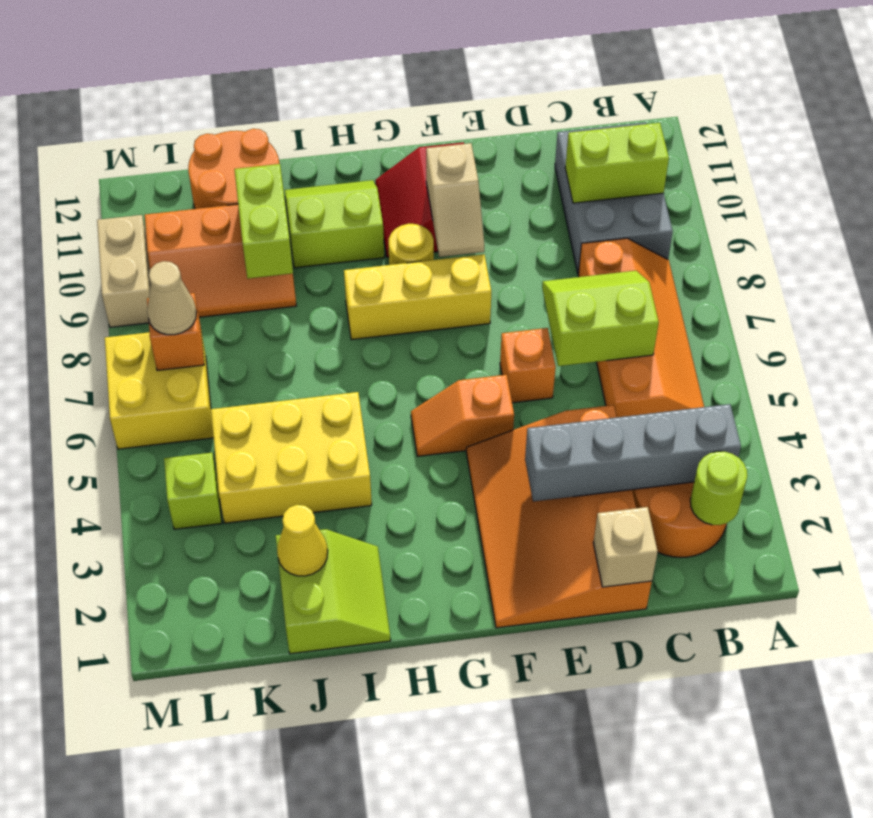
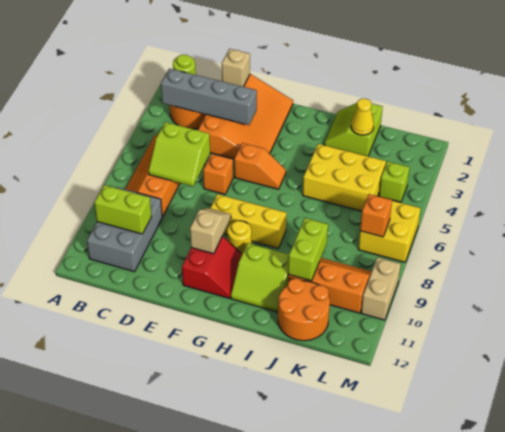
tan cone L7 level 3 -> none

